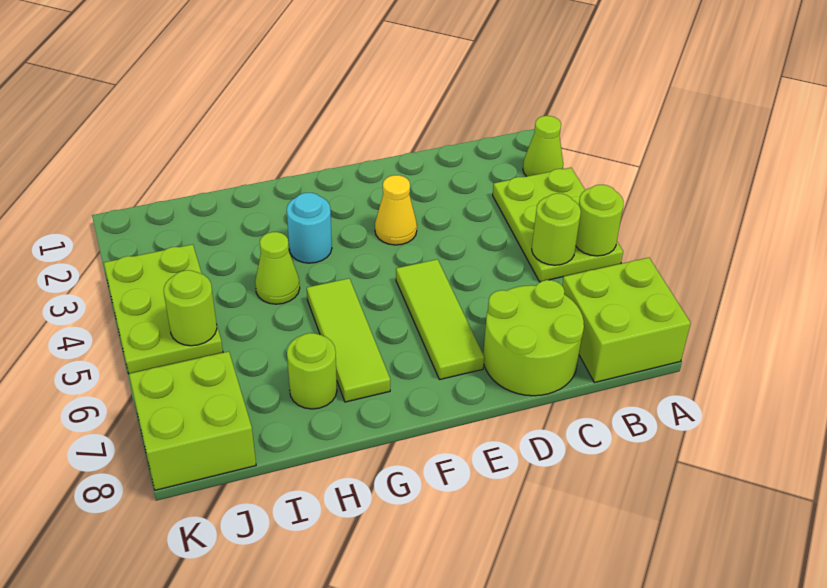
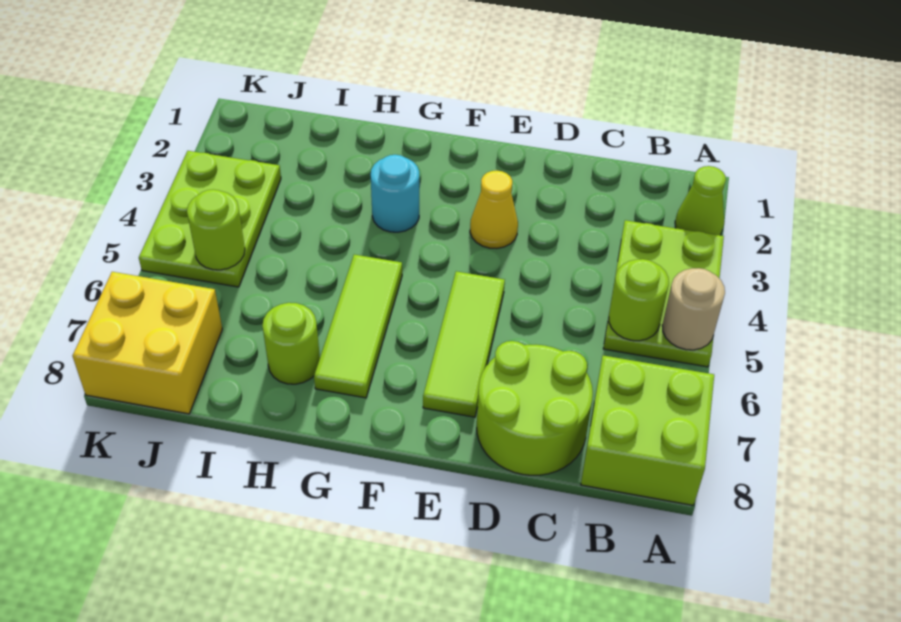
lime round brick A5 level 2 -> tan round brick A5 level 2
lime cone H4 level 1 -> none
lime brick J7:K8 level 1 -> yellow brick J7:K8 level 1

